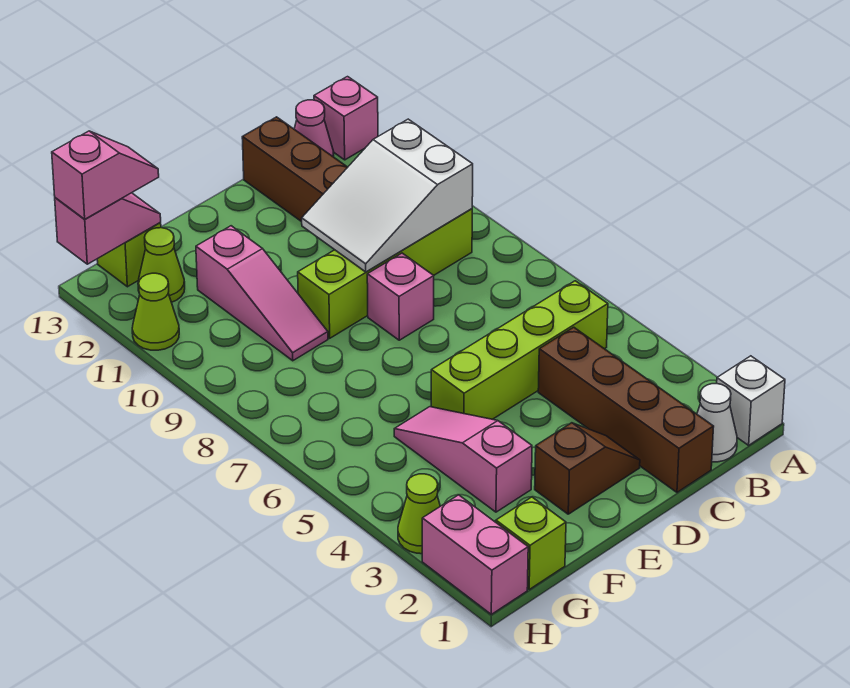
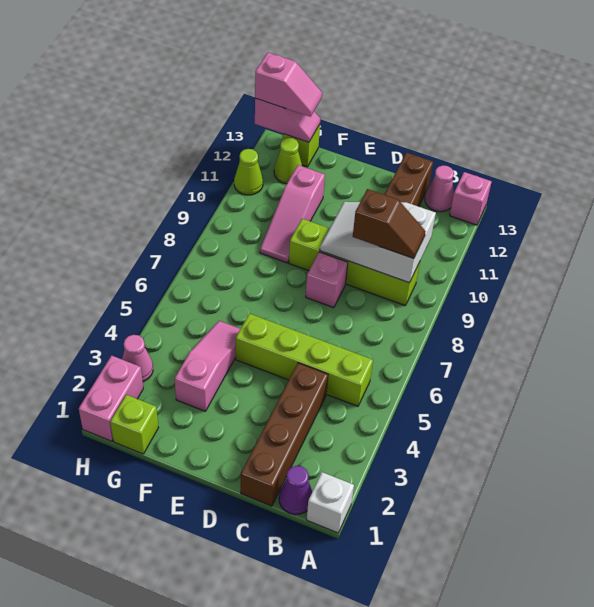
white cone B1 level 1 -> purple cone B1 level 1
brown slope D2:E2 level 1 top E -> brown slope B9:C9 level 3 top C
lime cone H3 level 1 -> pink cone H3 level 1

